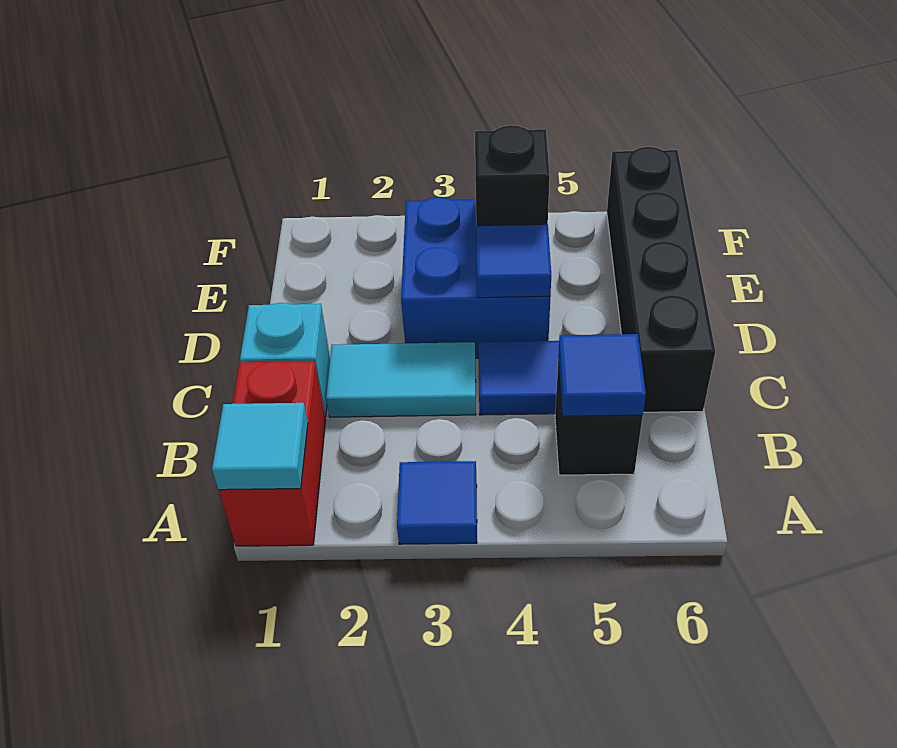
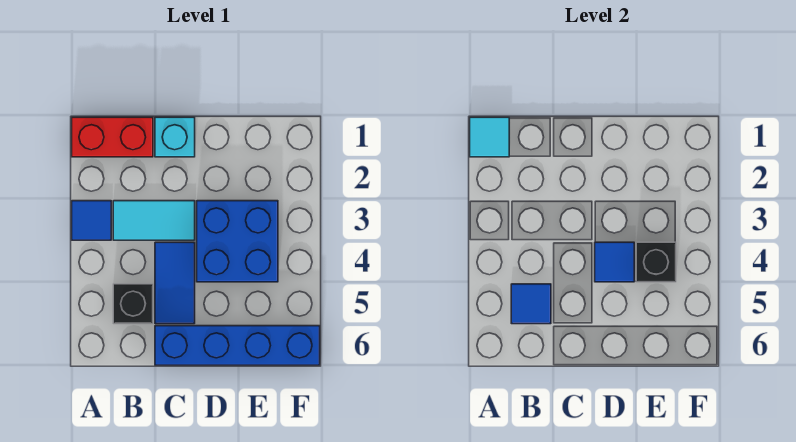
cyan tile C2:C3 level 1 -> cyan tile B3:C3 level 1
black brick C6:F6 level 1 -> blue brick C6:F6 level 1

